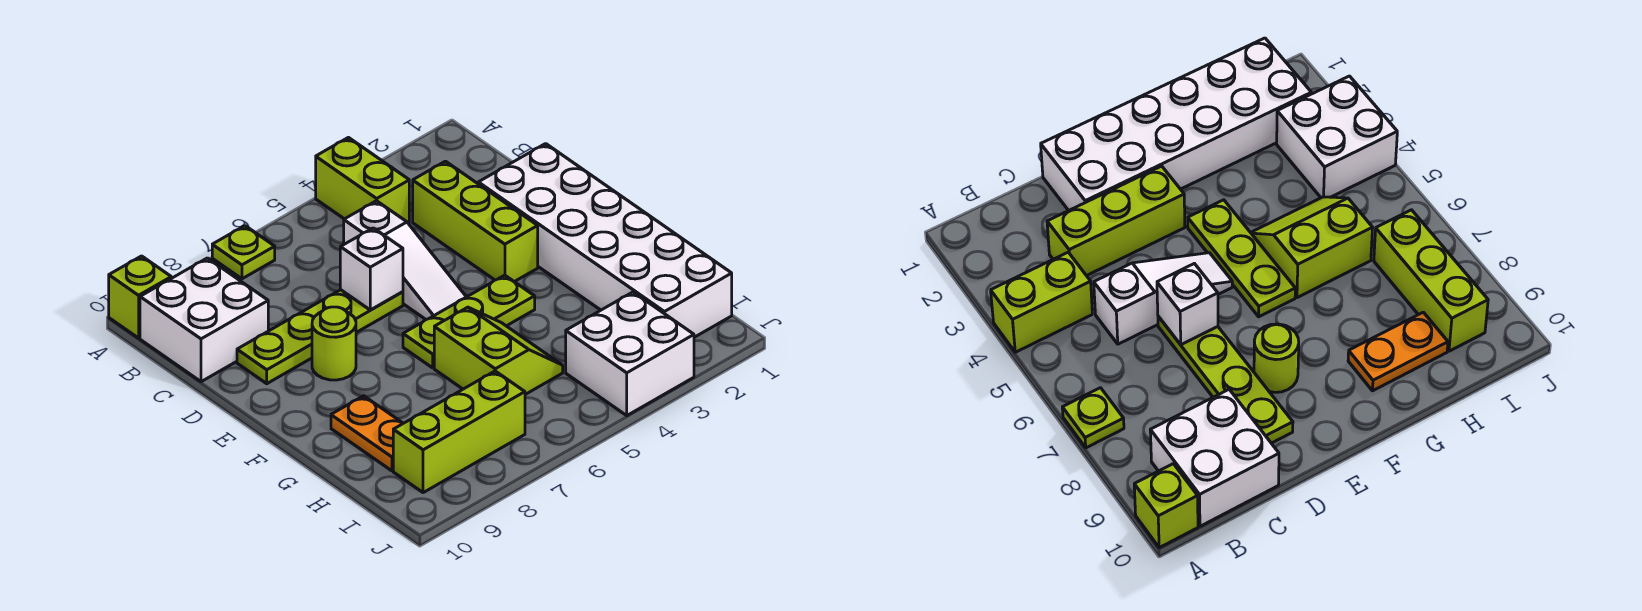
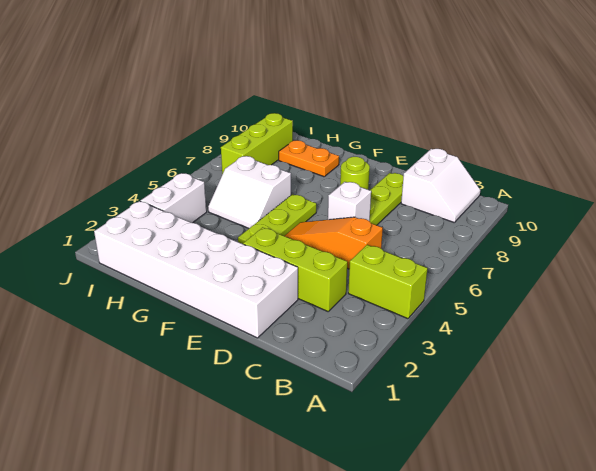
lime plate A7 level 1 -> none
lime brick A10 level 1 -> none
white brick B9:C10 level 1 -> white slope B9:C10 level 1 top C
white slope C5:E5 level 1 top C -> orange slope C5:E5 level 1 top C
lime slope G5:H6 level 1 top 6 -> white slope G5:H6 level 1 top 6
white brick I3:J4 level 1 -> white brick I3:I4 level 1

